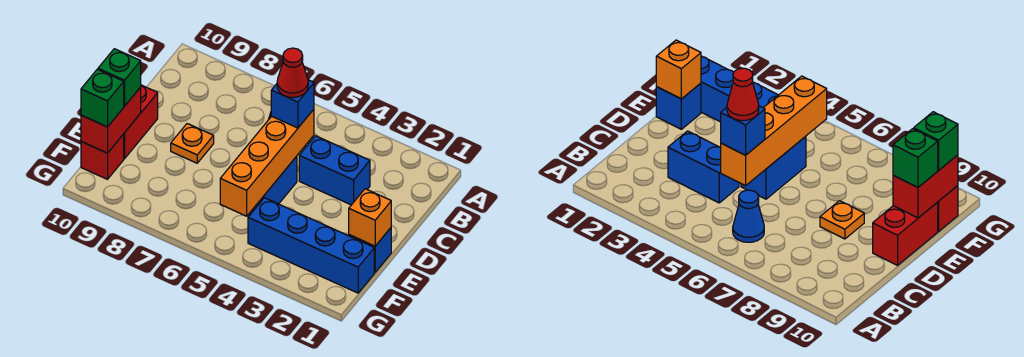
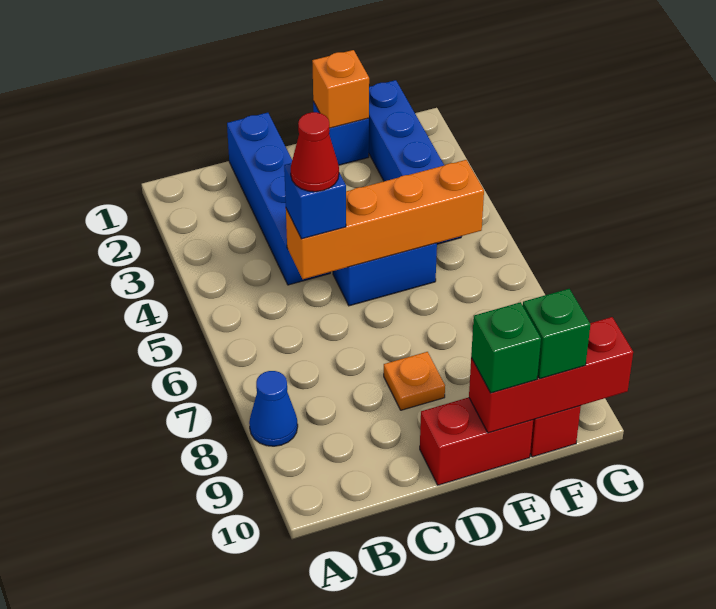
blue cone B6 level 1 -> blue cone A8 level 1
blue brick C3:C4 level 1 -> blue brick C1:C4 level 1
red brick E10:F10 level 2 -> red brick E10:G10 level 2

